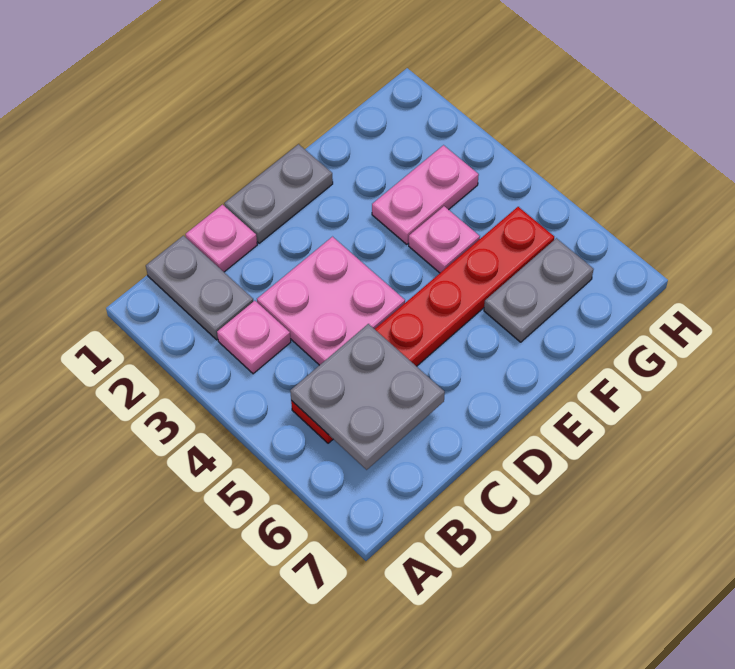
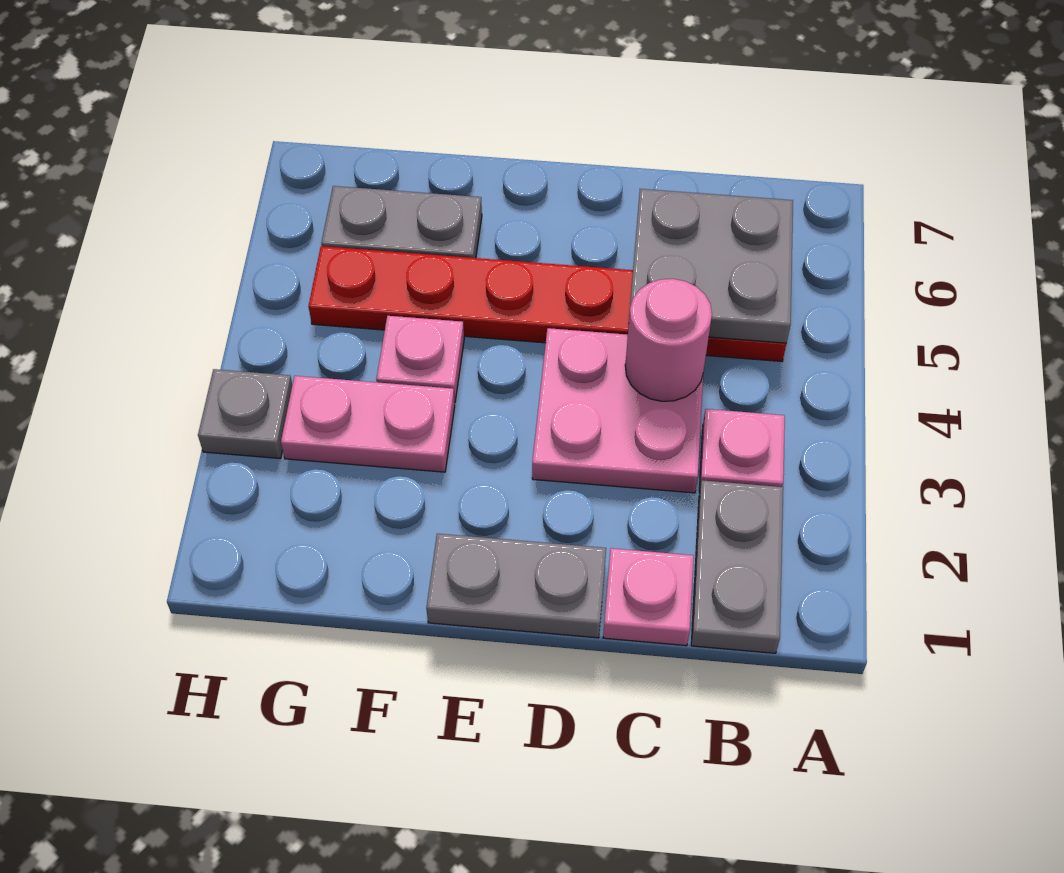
none -> pink round brick C4 level 2
none -> grey plate H3 level 1

